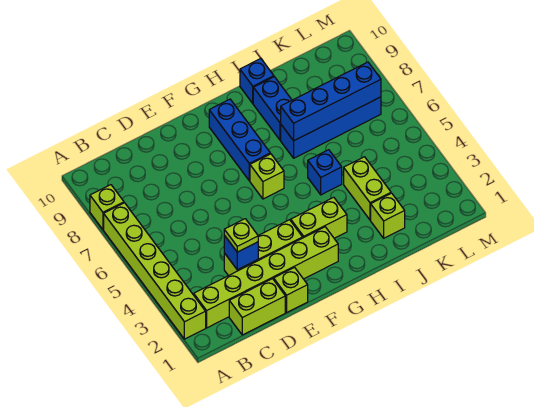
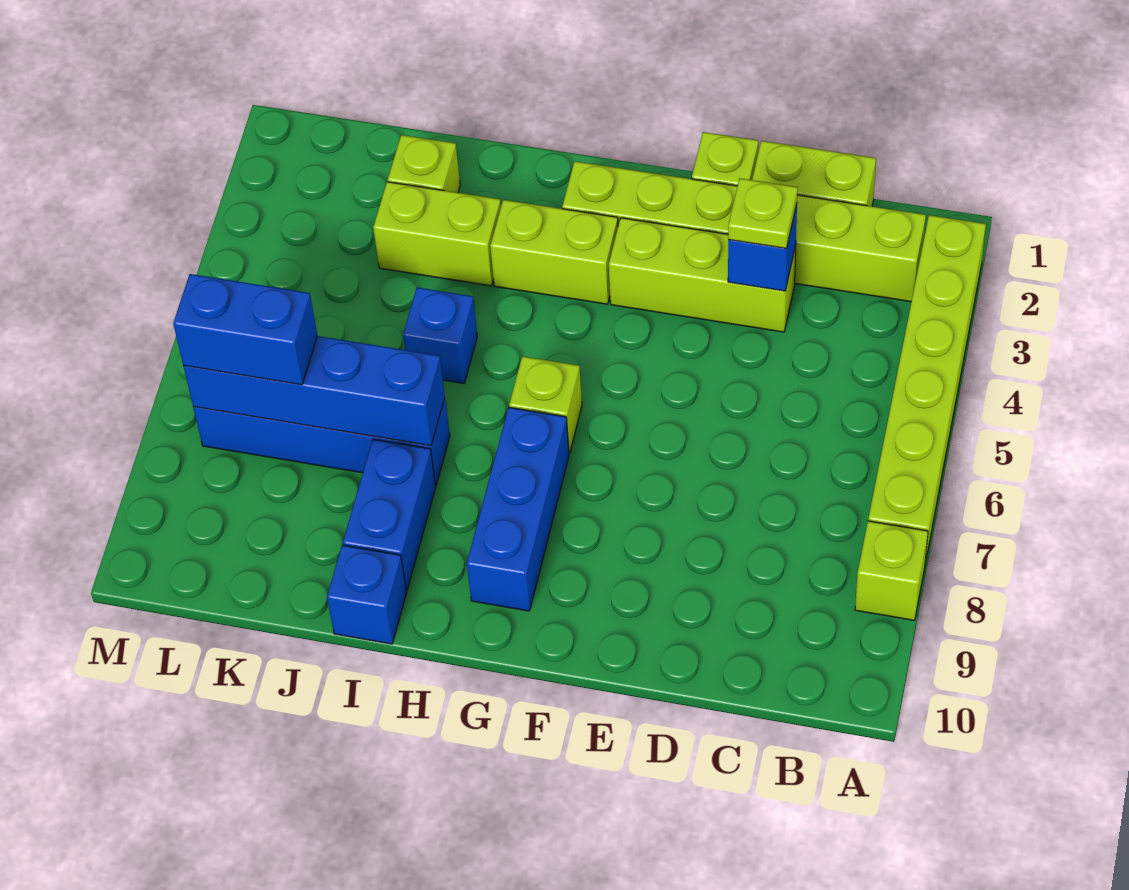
lime brick J3:J4 level 1 -> lime brick I3:J3 level 1
none -> blue brick K7:L7 level 3

